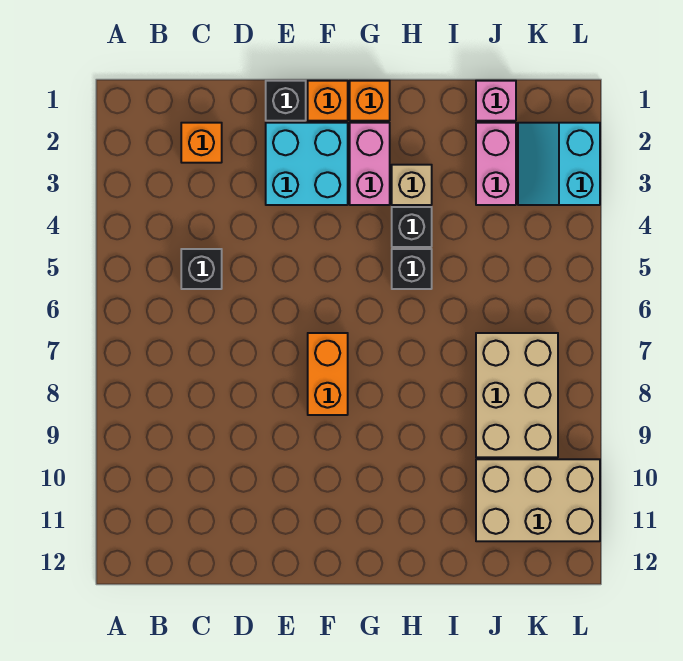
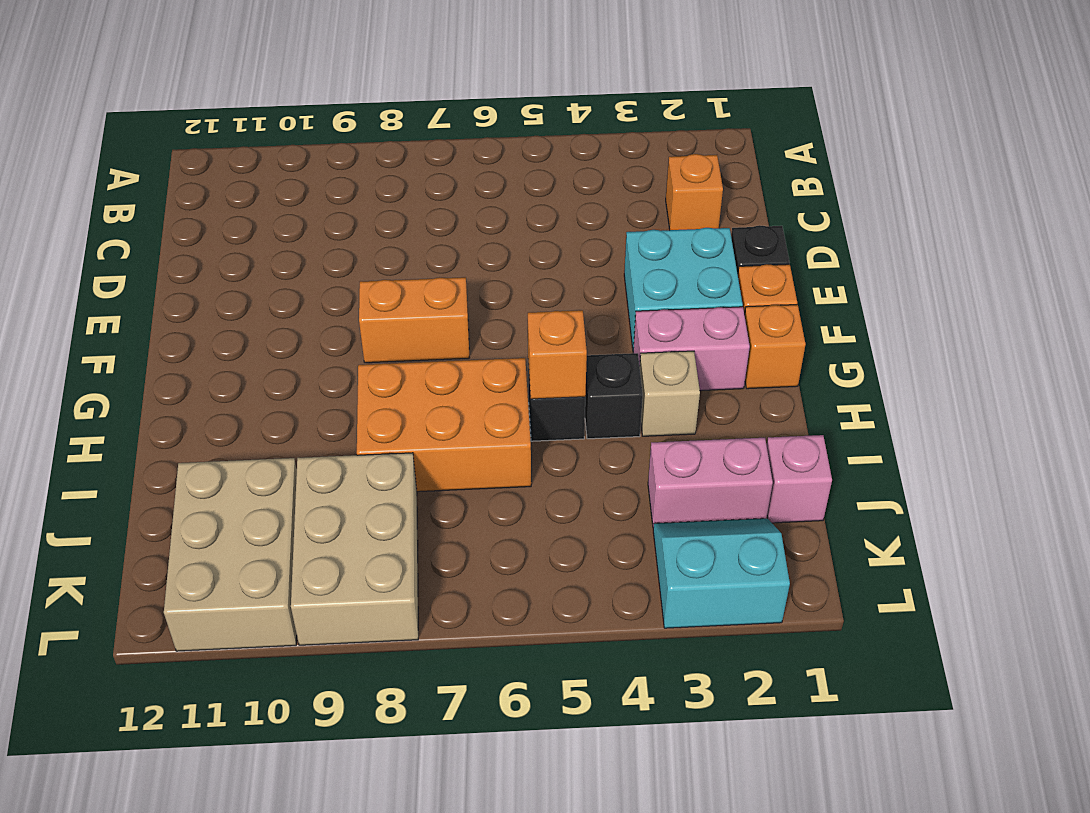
black brick C5 level 1 -> none
none -> orange brick H5 level 2
none -> orange brick H6:I8 level 1
tan brick J7:K9 level 1 -> tan brick J8:L9 level 1

